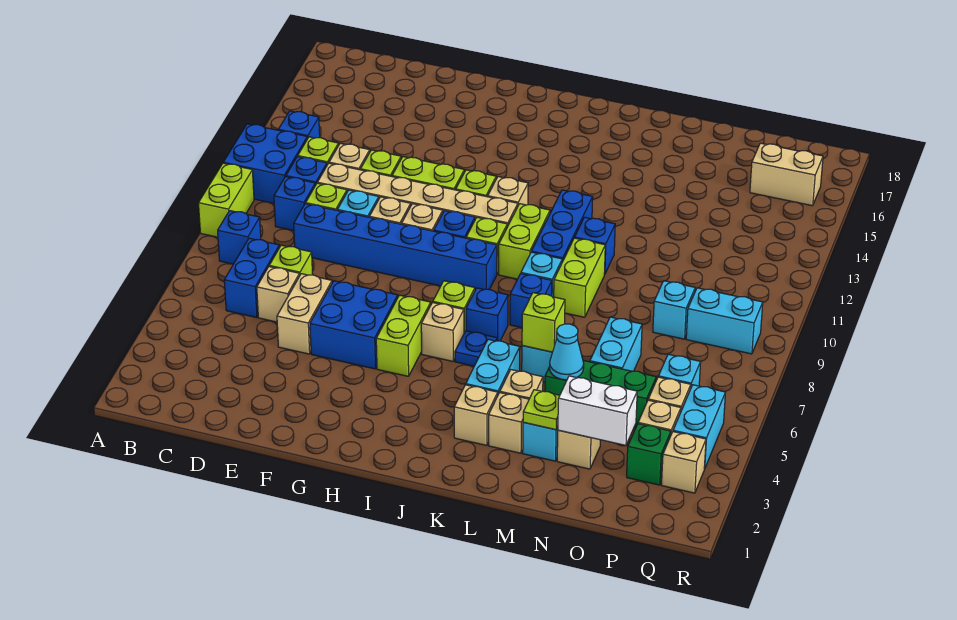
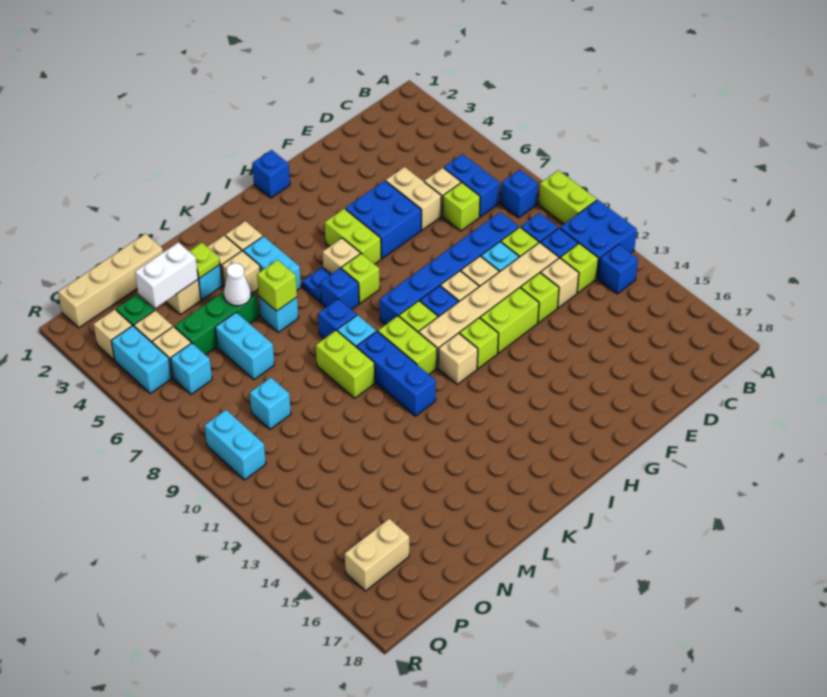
blue brick L11 level 1 -> blue brick H1 level 1
cyan cone M5 level 2 -> white cone M5 level 2
none -> tan brick N1:Q1 level 1
cyan brick P9:Q9 level 1 -> cyan brick Q9:Q10 level 1

